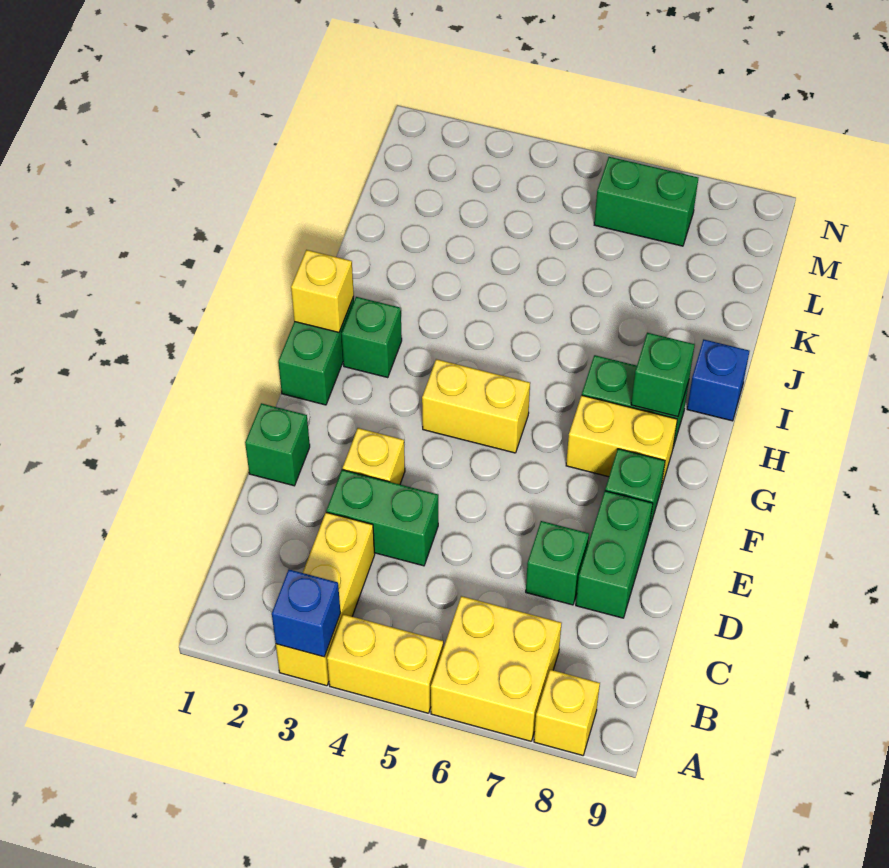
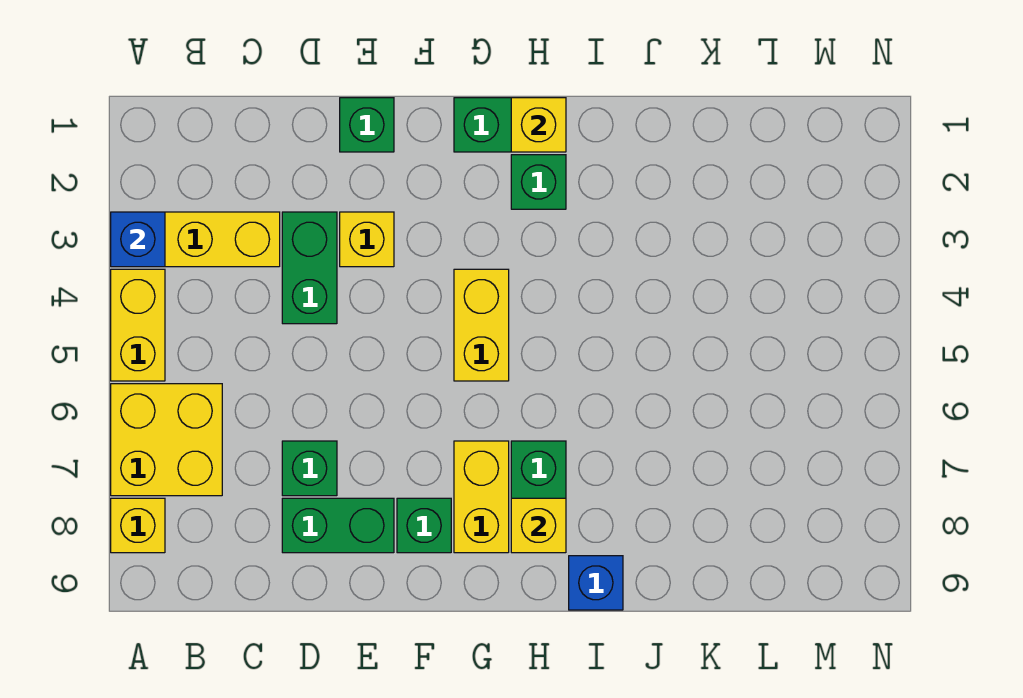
green brick H8 level 2 -> yellow brick H8 level 2
green brick M6:M7 level 1 -> none

